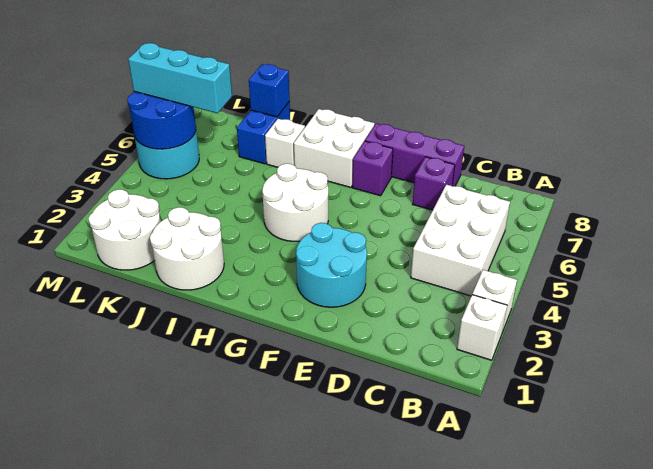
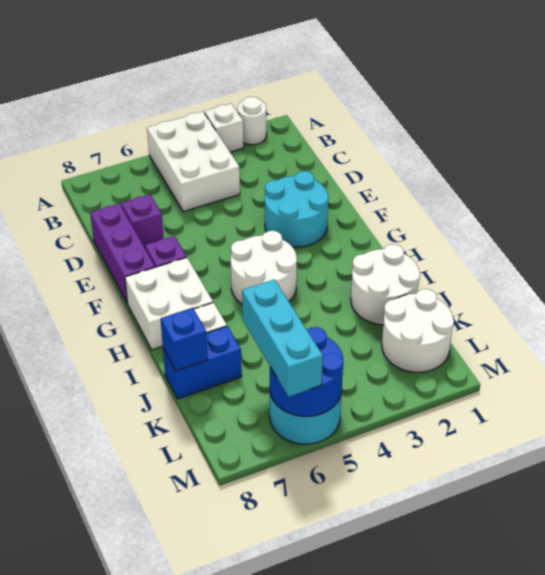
white brick A2 level 1 -> white round brick A2 level 1
white brick B4:C6 level 1 -> white brick A4:C5 level 1

